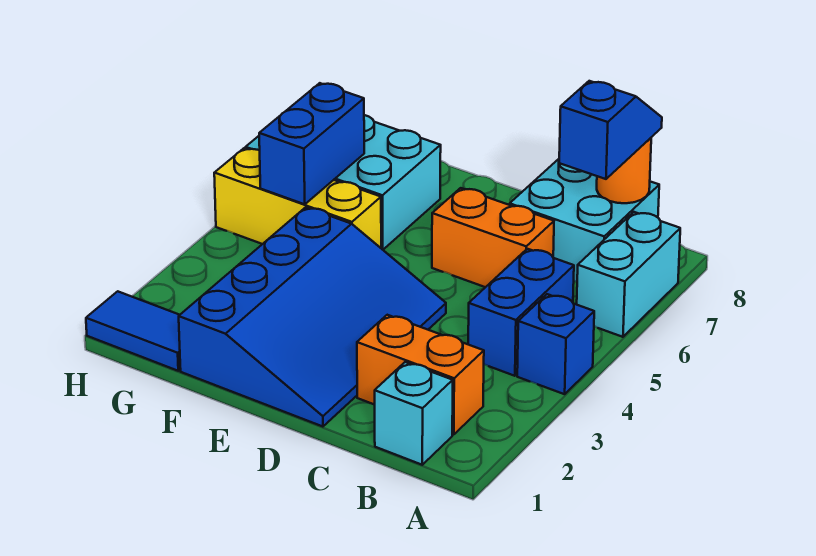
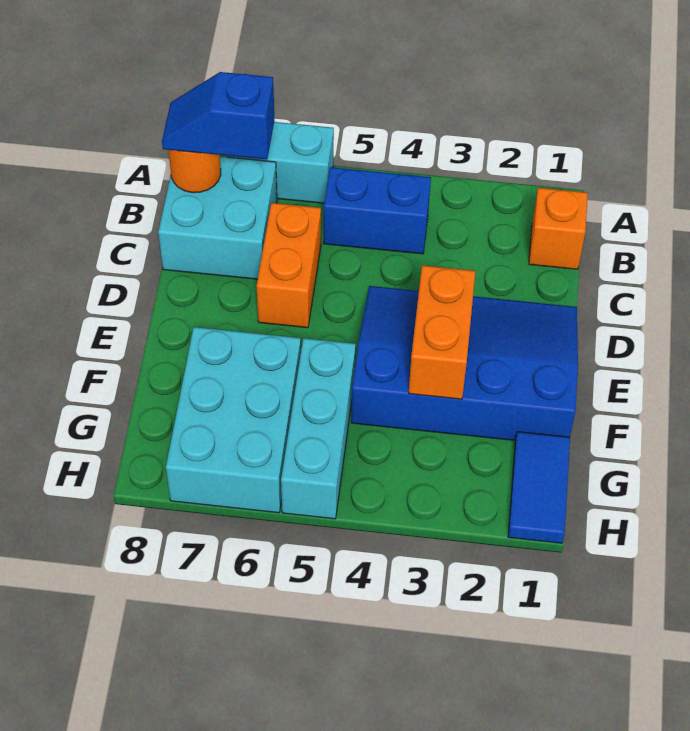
blue brick A4 level 1 -> none
cyan brick B1 level 1 -> orange brick B1 level 1
orange brick B2:C2 level 1 -> orange brick E3:F3 level 2
yellow brick F5:H5 level 1 -> cyan brick F5:H5 level 1
blue brick G5:G6 level 2 -> none

